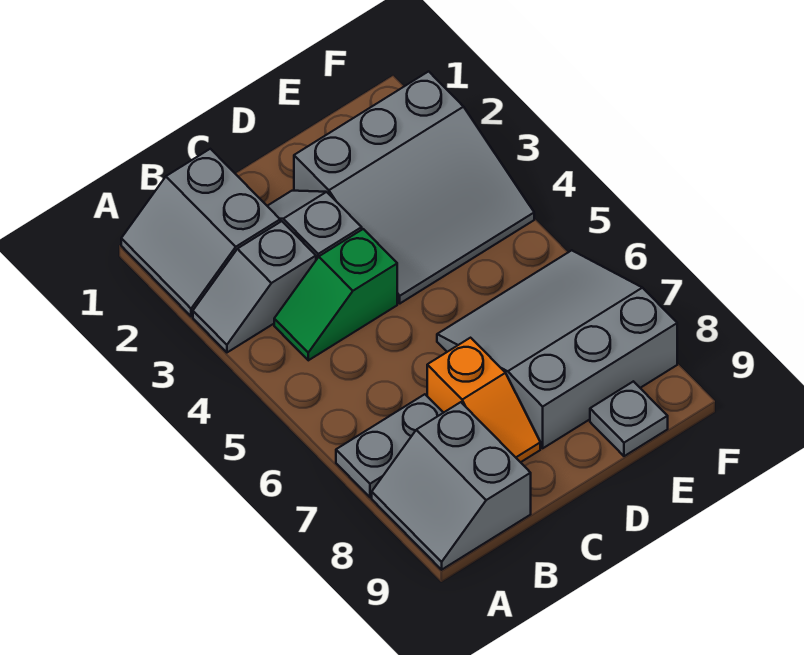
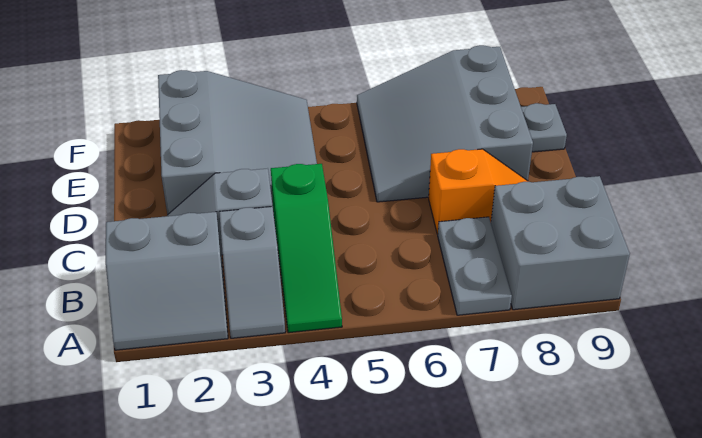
grey slope A8:B9 level 1 top B -> grey brick A8:B9 level 1
green slope B4:C4 level 1 top C -> green slope A4:C4 level 1 top C

